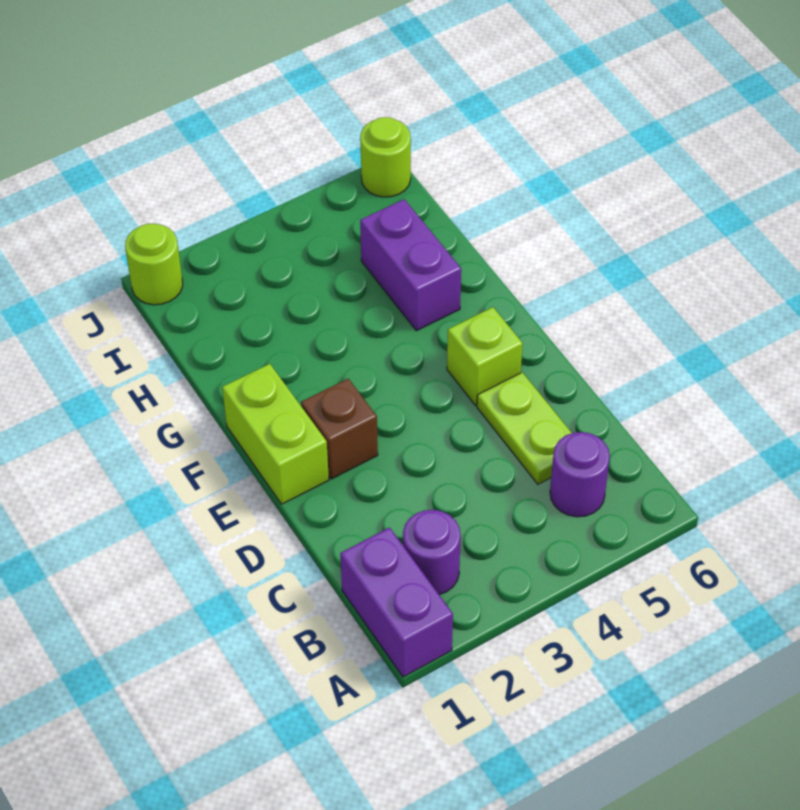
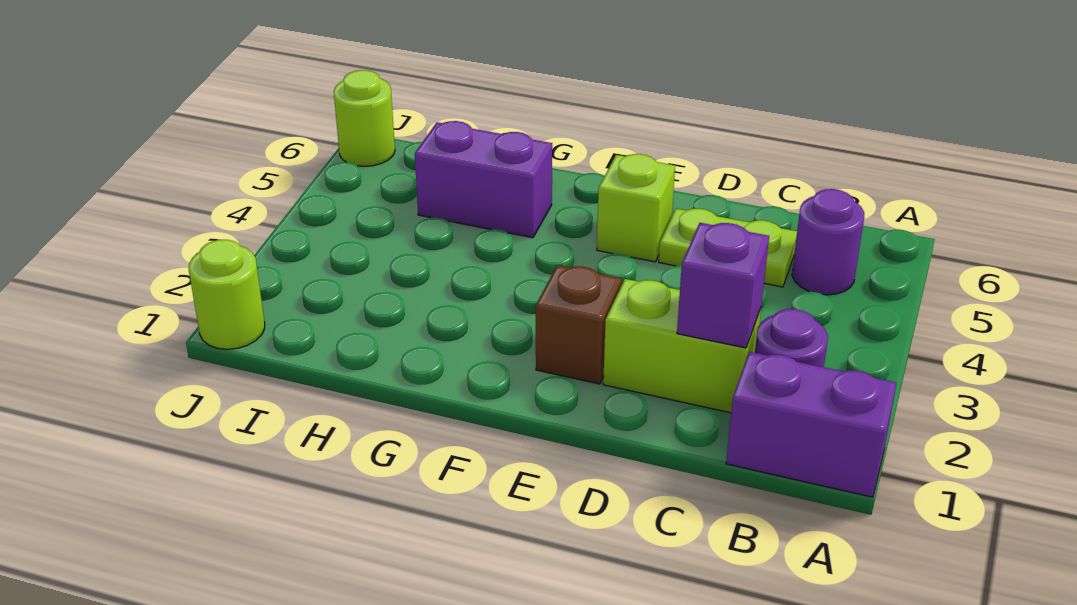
none -> purple brick C2 level 2
lime brick E1:F1 level 1 -> lime brick C2:D2 level 1

